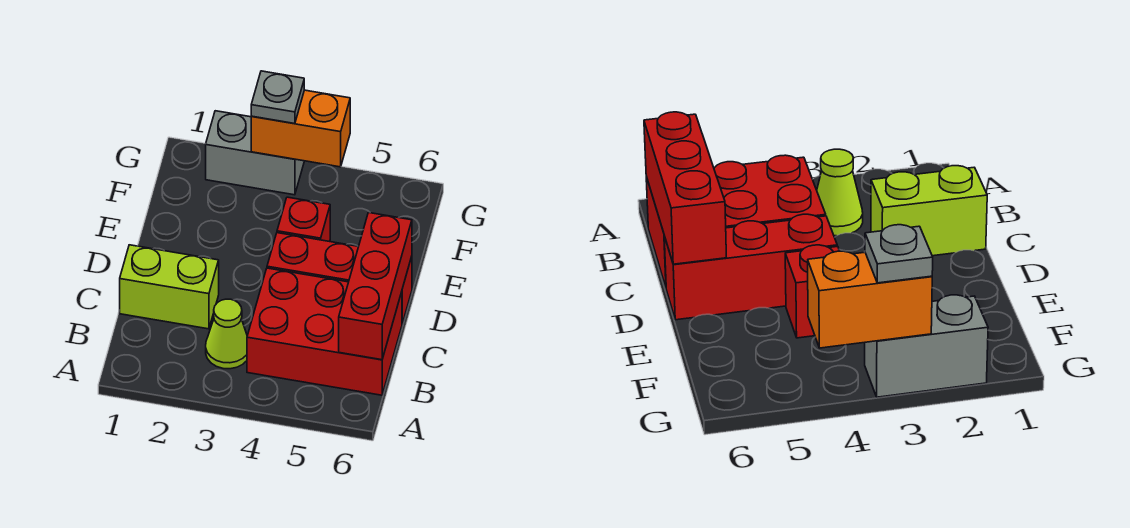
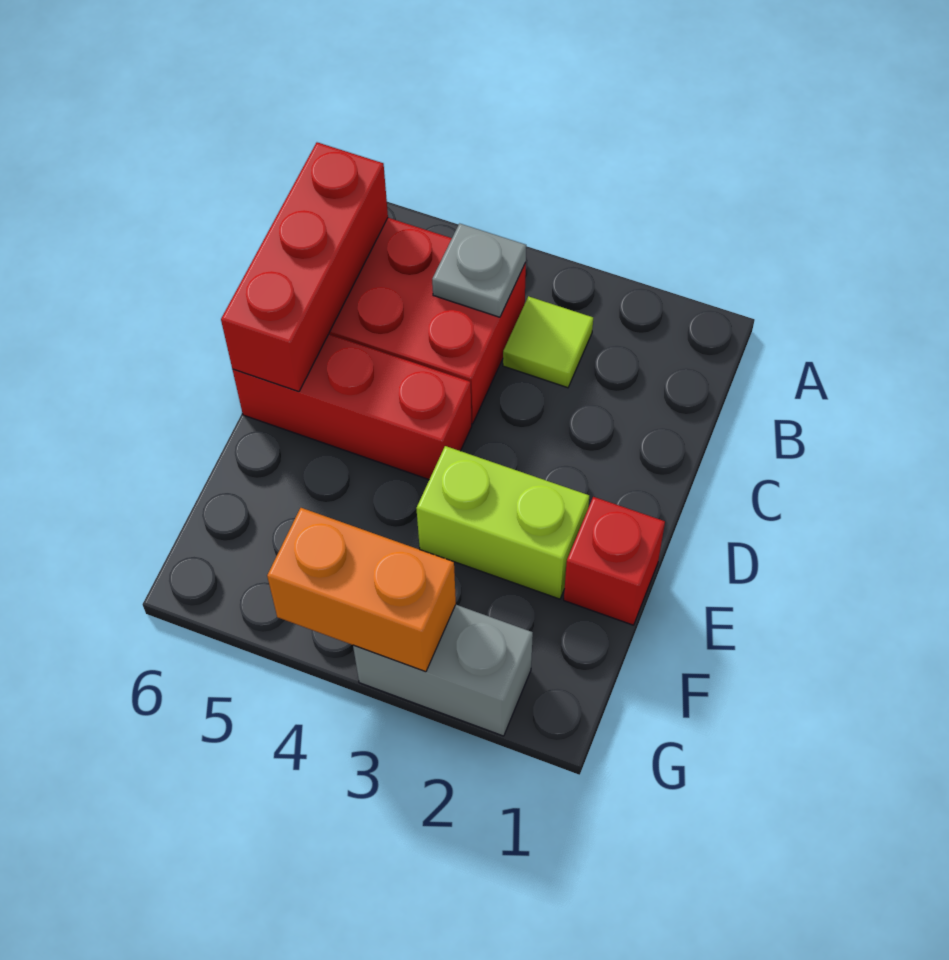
lime cone B3 level 1 -> lime tile B3 level 1
lime brick C1:C2 level 1 -> lime brick E2:E3 level 1
red brick E4 level 1 -> red brick E1 level 1
grey plate G3 level 3 -> grey plate B4 level 2

